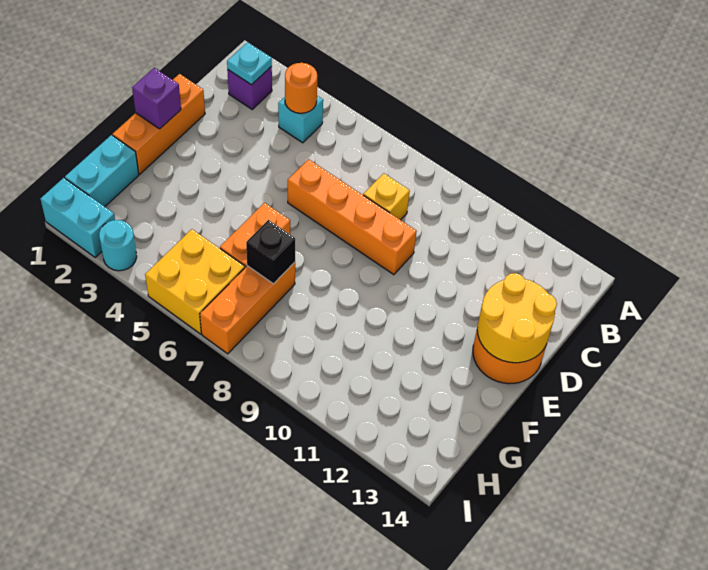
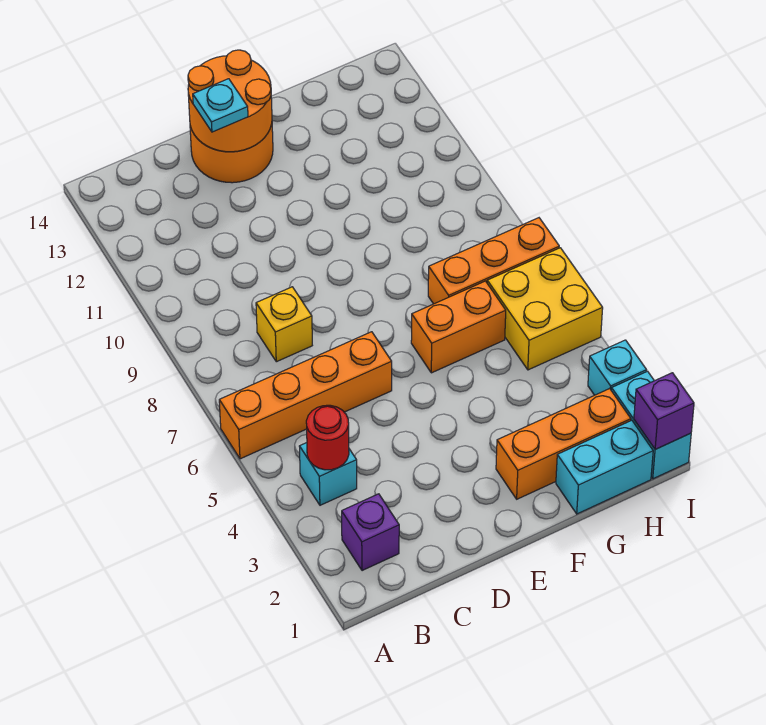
cyan plate B2 level 2 -> cyan plate D13 level 3
orange round brick B4 level 2 -> red round brick B4 level 2
orange brick D1:F1 level 1 -> orange brick F2:H2 level 1
orange brick D6:D9 level 1 -> orange brick A6:D6 level 1
yellow round brick D13:E14 level 2 -> orange round brick D13:E14 level 2
purple brick E1 level 2 -> purple brick I1 level 2
black brick G7 level 2 -> none
cyan round brick I3 level 1 -> cyan brick I3 level 1

